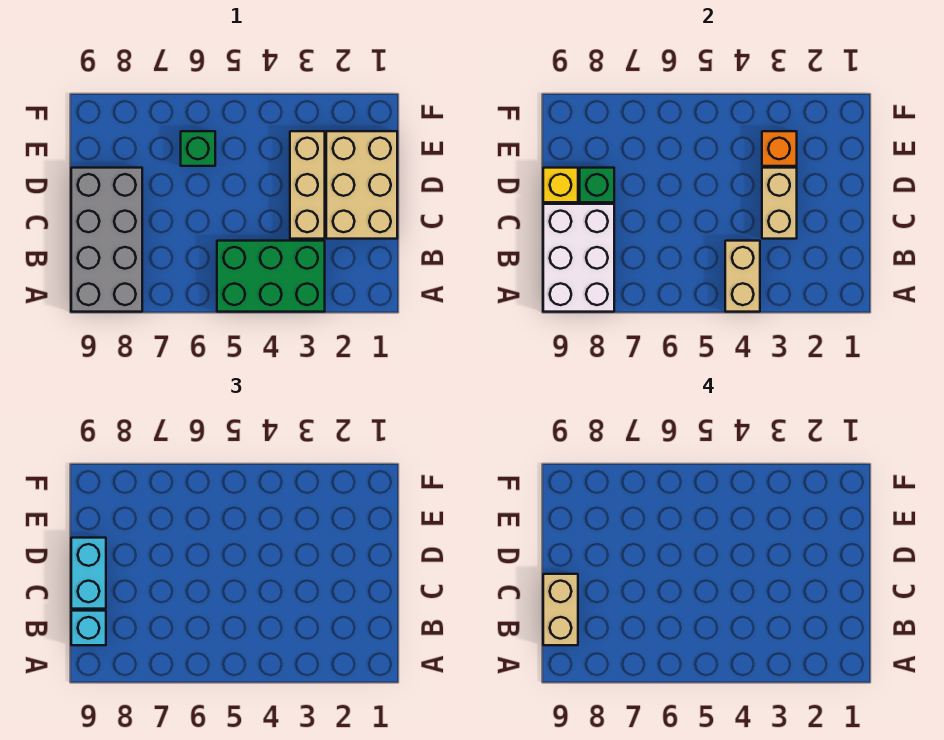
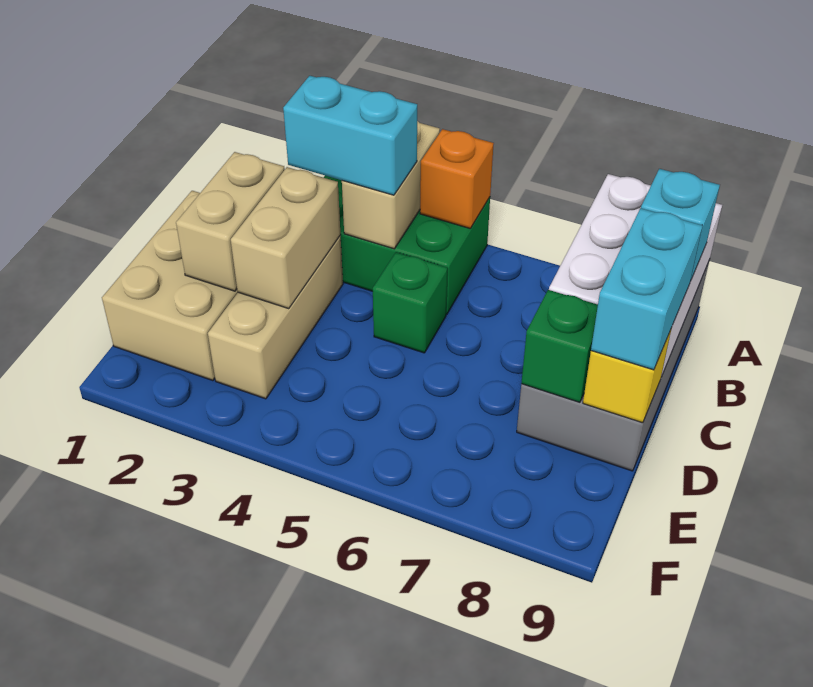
none -> cyan brick B3:B4 level 3
tan brick B9:C9 level 4 -> tan brick C2:D2 level 2
orange brick E3 level 2 -> orange brick A5 level 2
green brick E6 level 1 -> green brick C5 level 1

